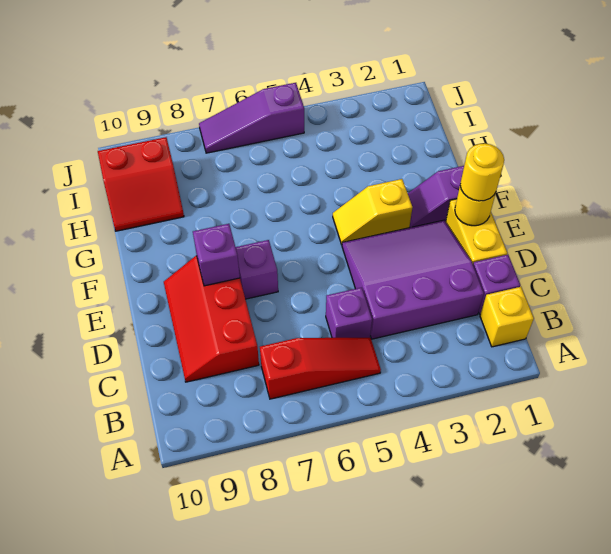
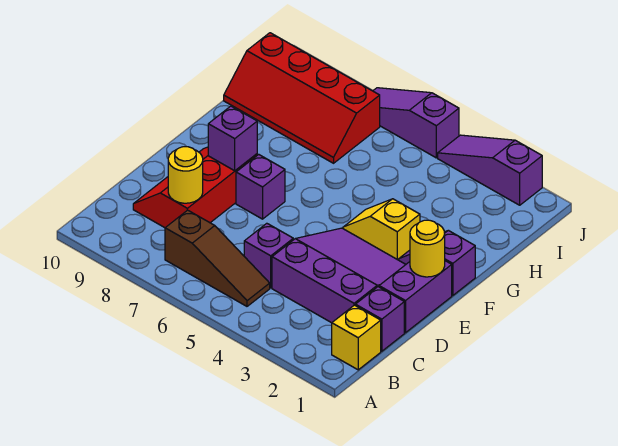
red slope B5:B7 level 1 top 7 -> brown slope B5:B7 level 1 top 7
yellow brick D1:E1 level 1 -> purple brick D1:E1 level 1
yellow round brick E1 level 3 -> yellow round brick C8 level 2
red slope H9:I10 level 1 top I -> red slope H7:I10 level 1 top I
none -> purple slope J2:J4 level 1 top 2

